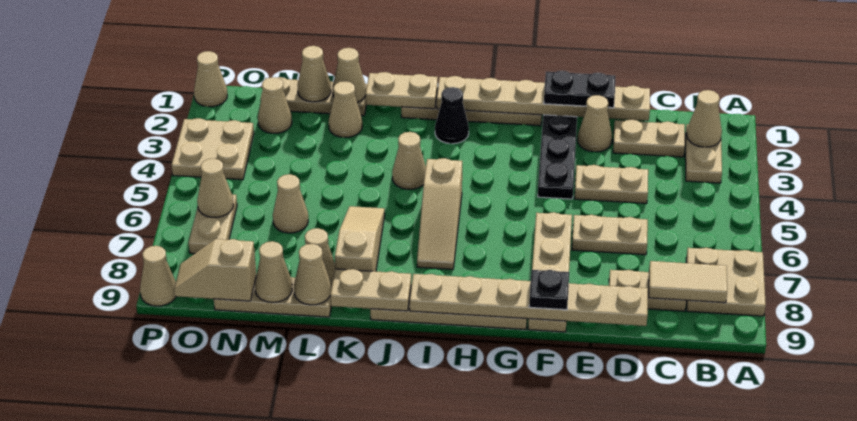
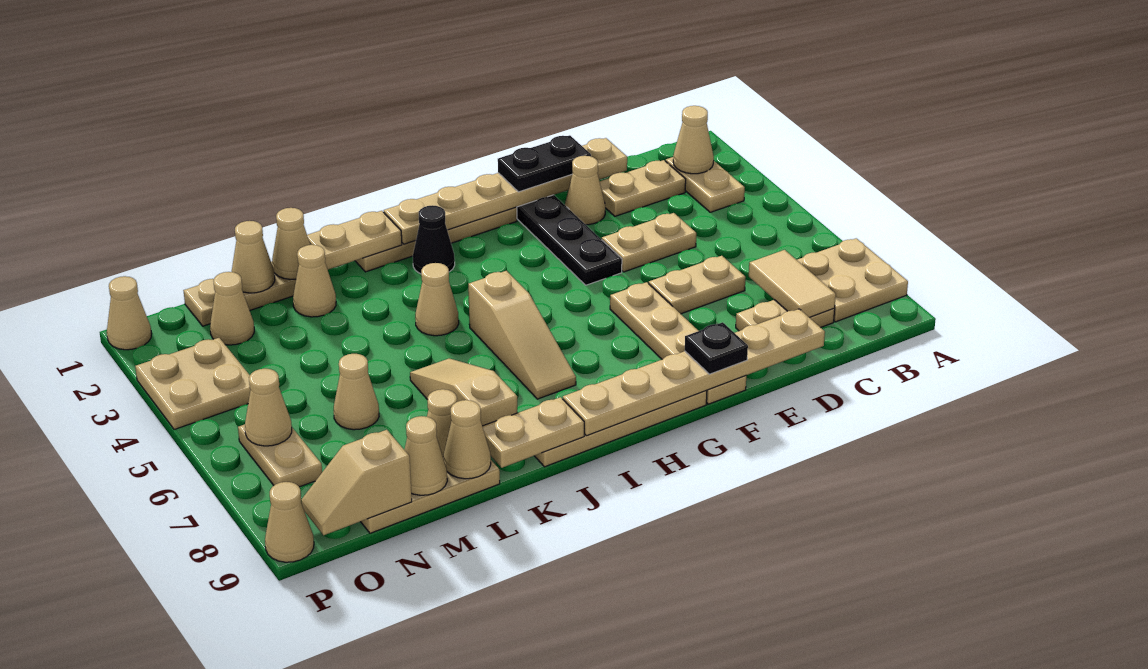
tan tile B8:C8 level 2 -> tan tile C7:C8 level 2

